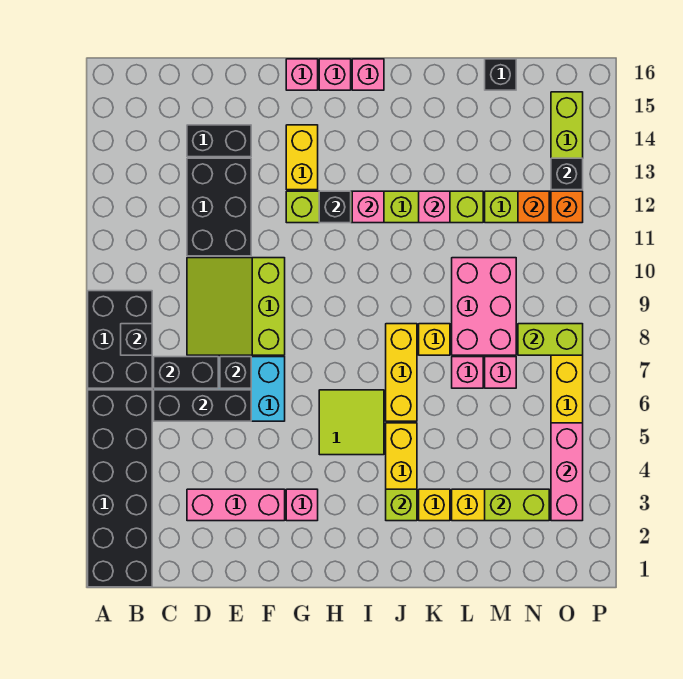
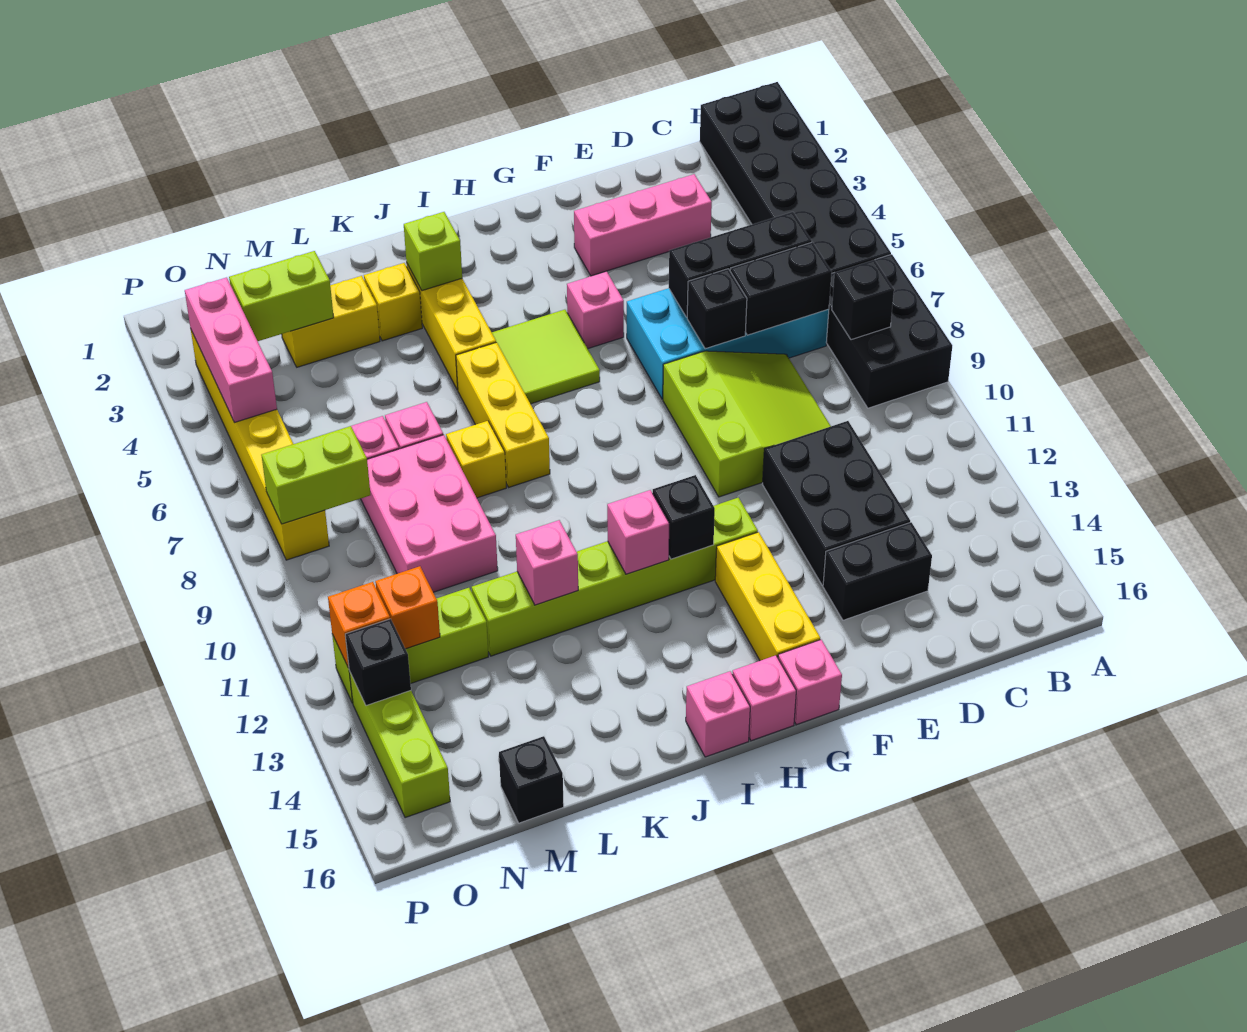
pink brick G3 level 1 -> pink brick G5 level 1
yellow brick G13:G14 level 1 -> yellow brick G13:G15 level 1

